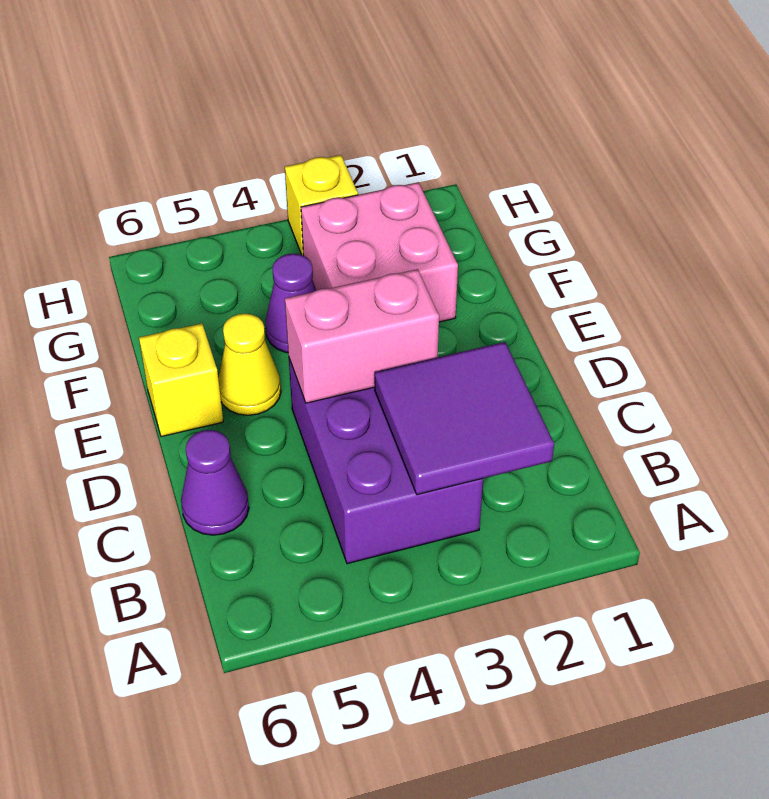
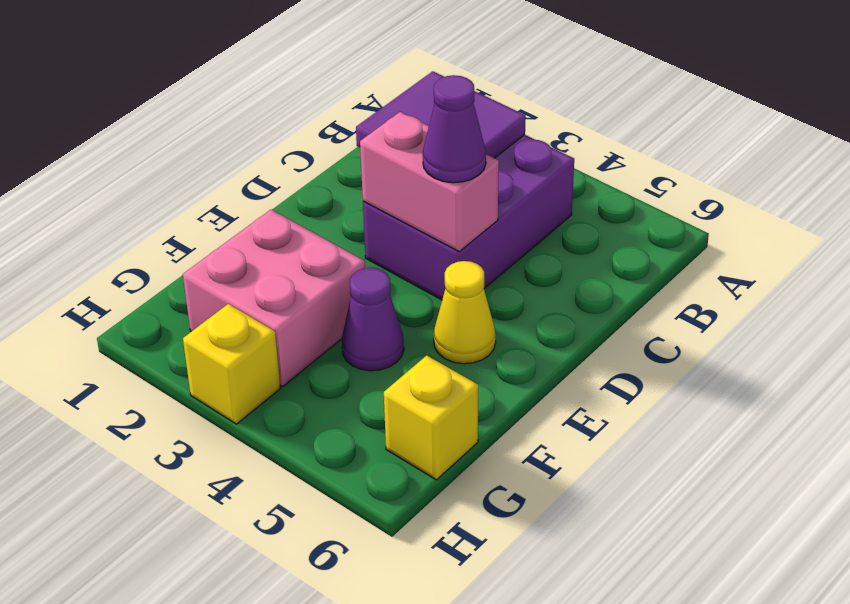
purple cone C6 level 1 -> purple cone D4 level 3
yellow brick E6 level 1 -> yellow brick G6 level 1

